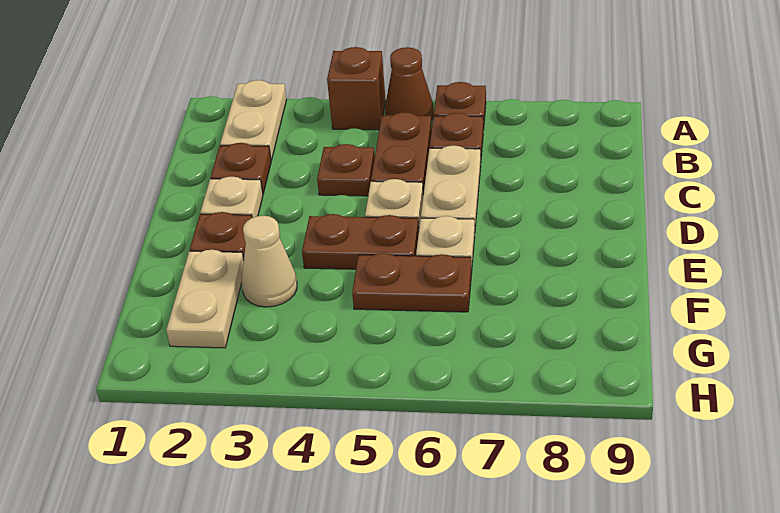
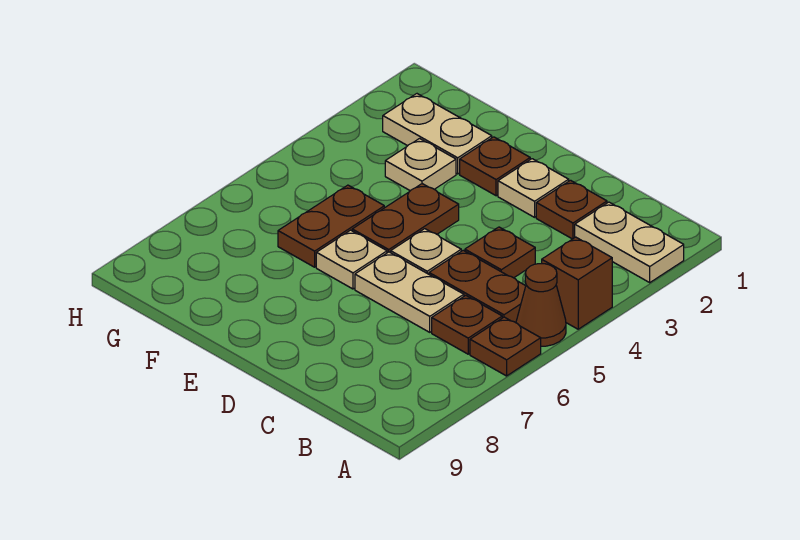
tan cone F3 level 1 -> tan plate F3 level 1

